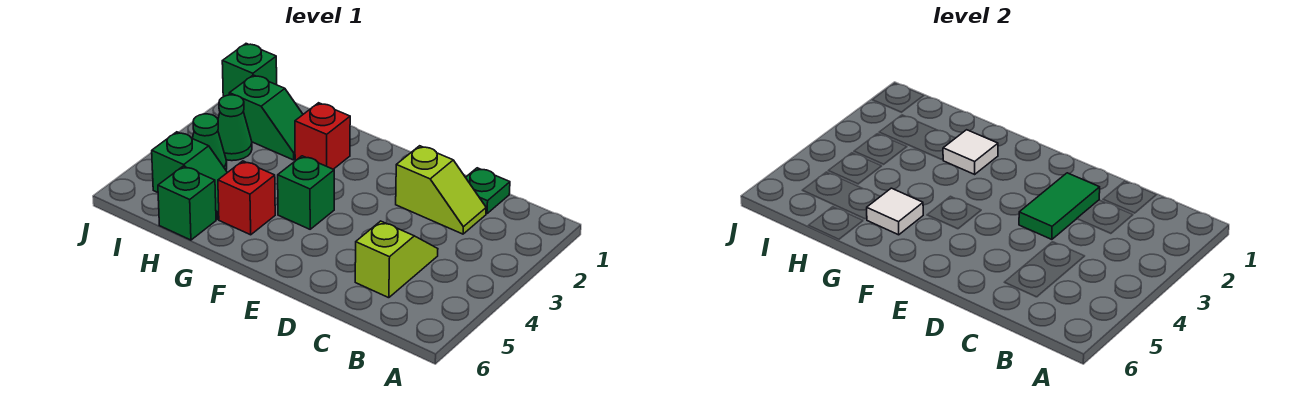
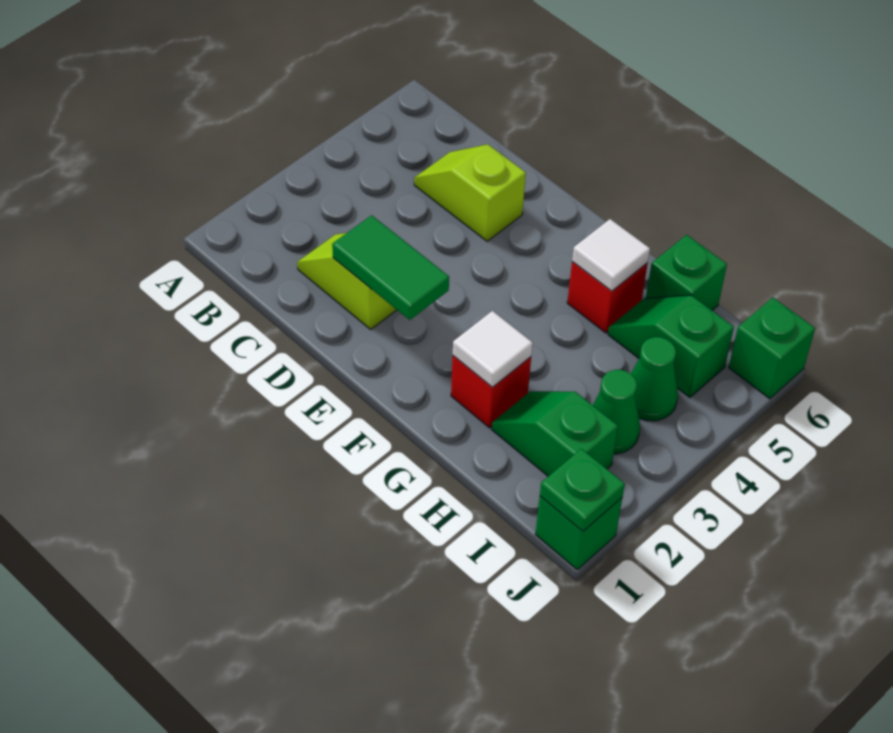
green plate C1 level 1 -> green plate J1 level 2
lime slope C4:C5 level 1 top 5 -> lime slope C5:D5 level 1 top D
green tile D2:D3 level 2 -> green tile D2:E2 level 2
green brick F4 level 1 -> green brick J6 level 1

